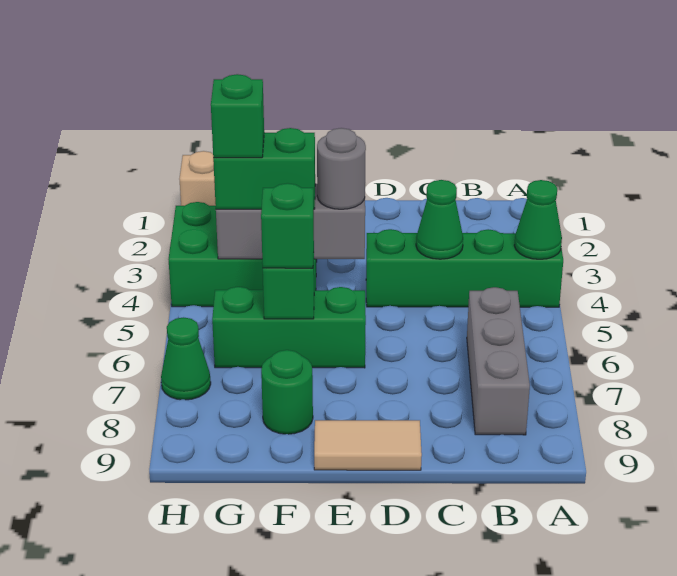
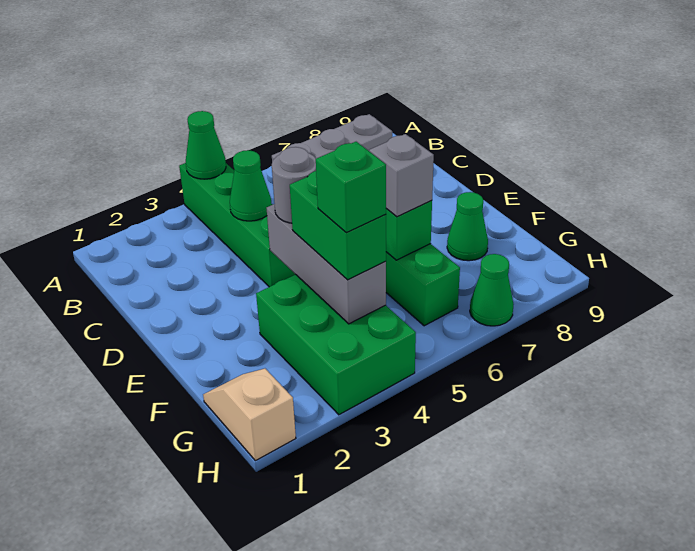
tan tile D9:E9 level 1 -> none
green brick F6 level 3 -> grey brick F6 level 3
green round brick F8 level 1 -> green cone F8 level 1

